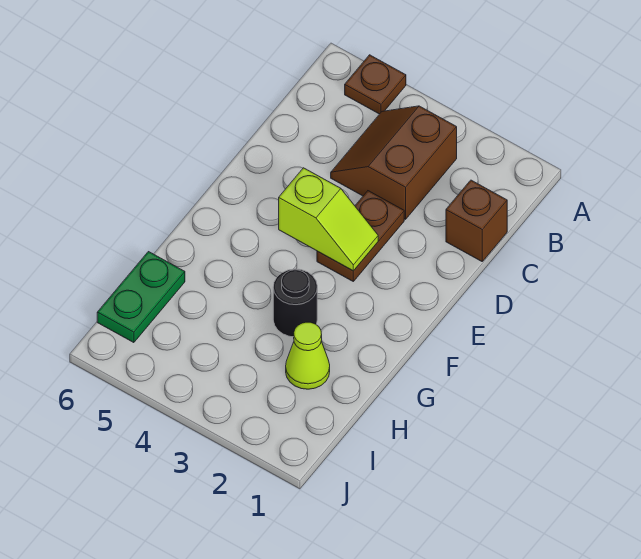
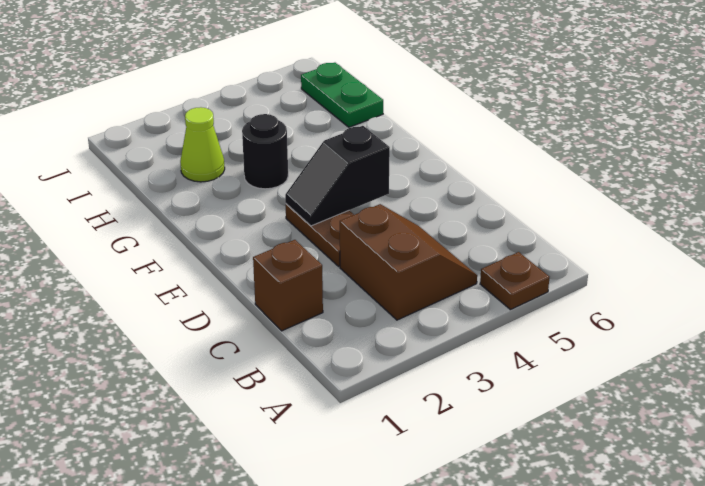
lime slope E3:E4 level 2 top 4 -> black slope E3:E4 level 2 top 4

